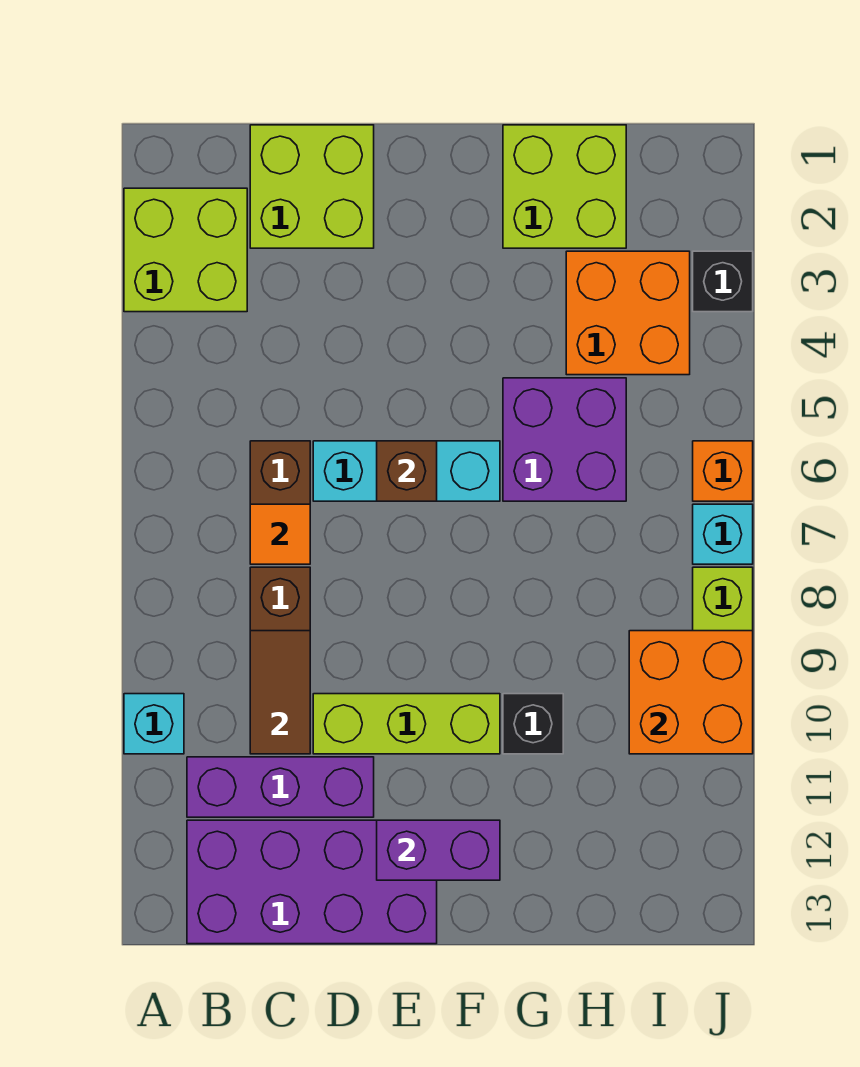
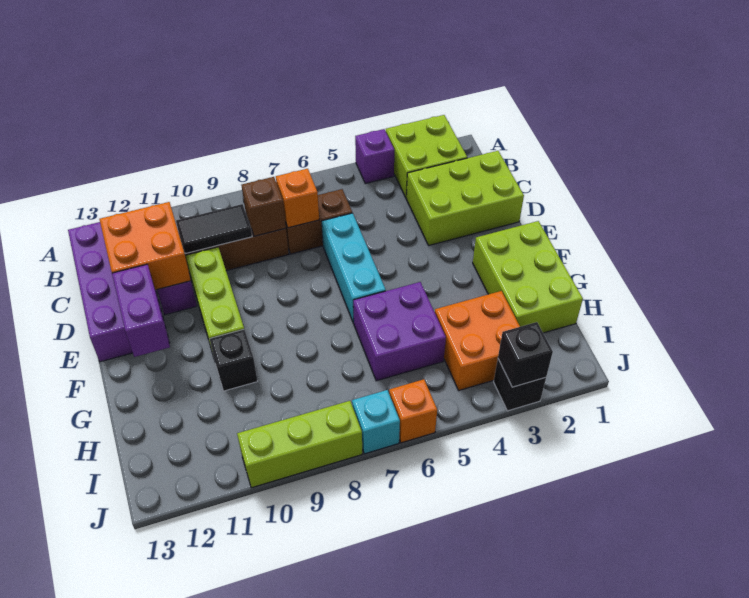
none -> purple brick A4 level 1
cyan brick A10 level 1 -> none
lime brick C1:D2 level 1 -> lime brick C1:D3 level 1
orange tile C7 level 2 -> orange brick C7 level 2
brown tile C9:C10 level 2 -> black tile C9:C10 level 2
brown brick E6 level 2 -> brown brick C8 level 2
lime brick G1:H2 level 1 -> lime brick F1:H2 level 1
orange brick I9:J10 level 2 -> orange brick C11:D12 level 2
none -> black brick J3 level 2

